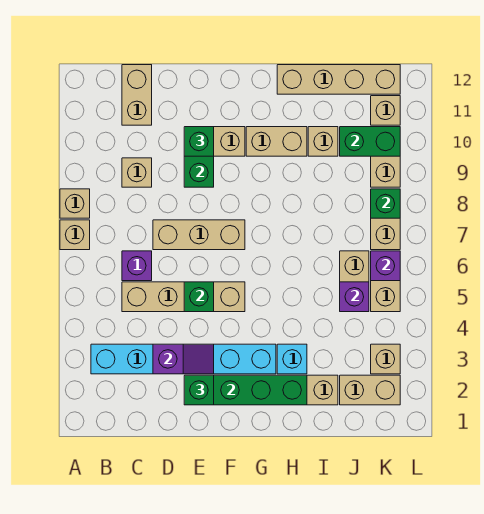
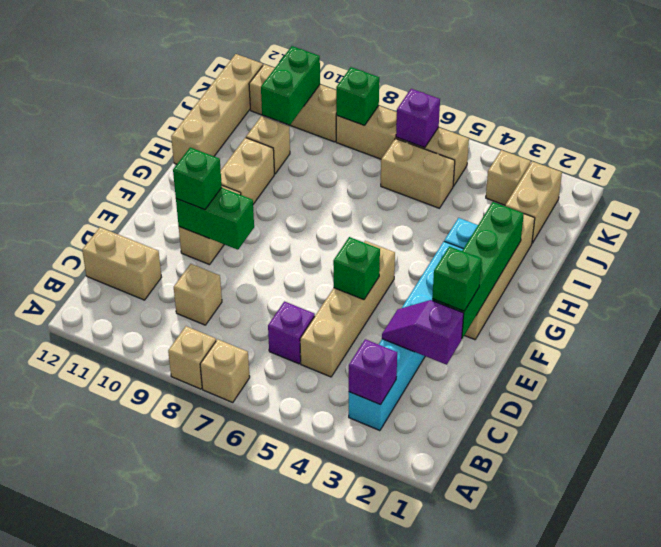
purple slope D3:E3 level 2 top D -> purple slope D2:D3 level 2 top 2
tan brick D7:F7 level 1 -> none
purple brick J5 level 2 -> purple brick B3 level 2

